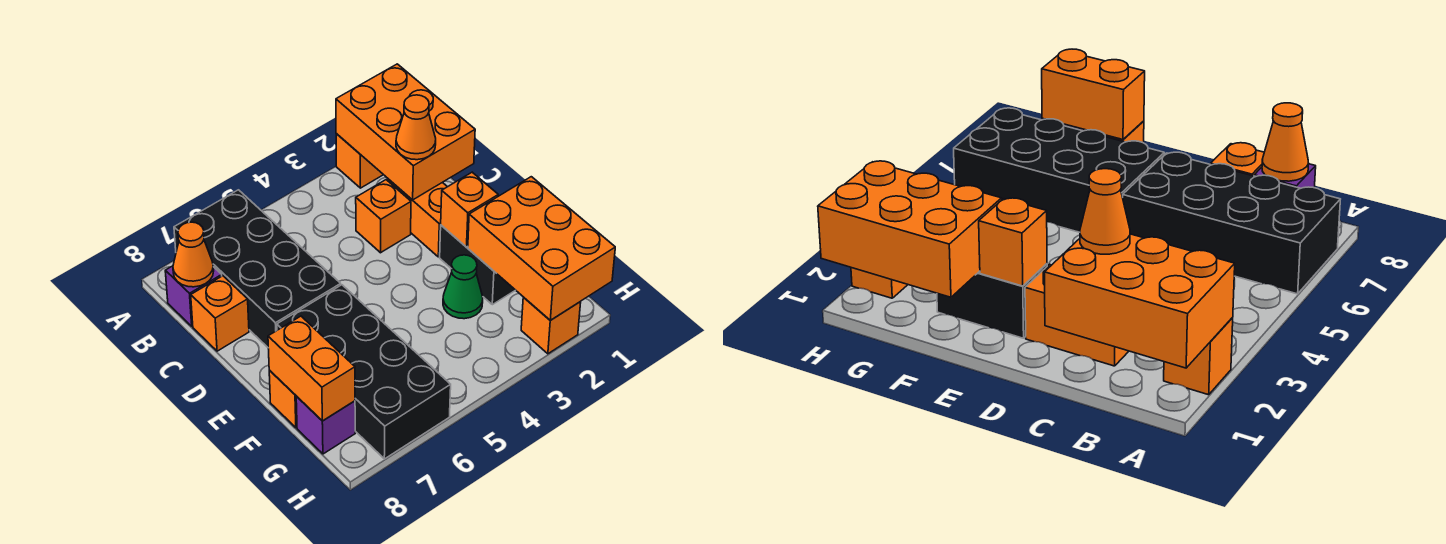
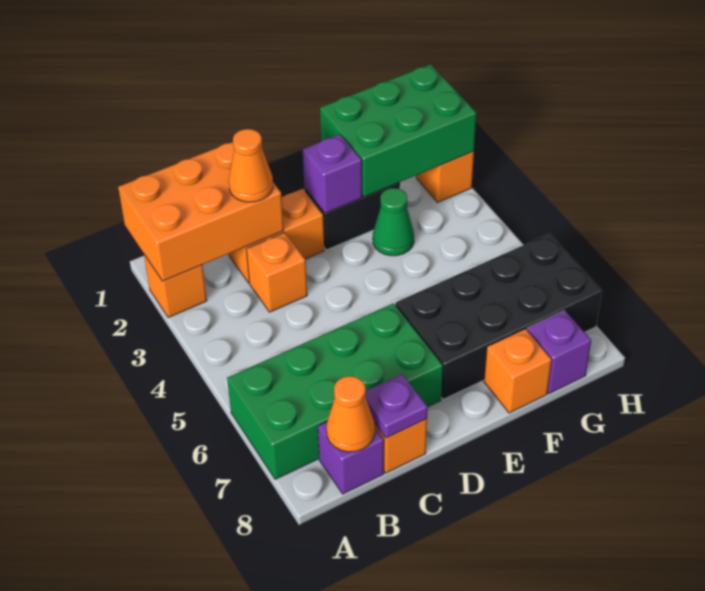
black brick A6:D7 level 1 -> green brick A6:D7 level 1
none -> purple plate C8 level 2
orange brick E2 level 2 -> purple brick E2 level 2
orange brick F1:H2 level 2 -> green brick F1:H2 level 2
orange brick F8:G8 level 2 -> none

